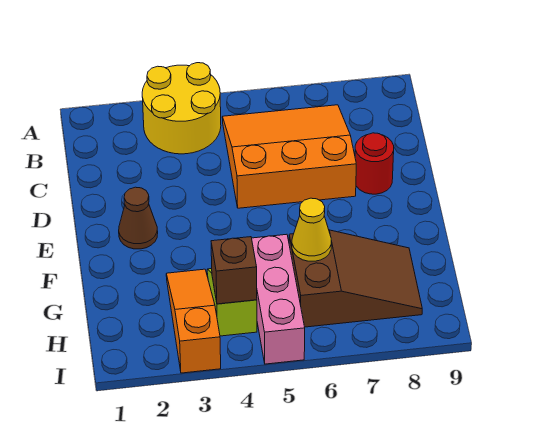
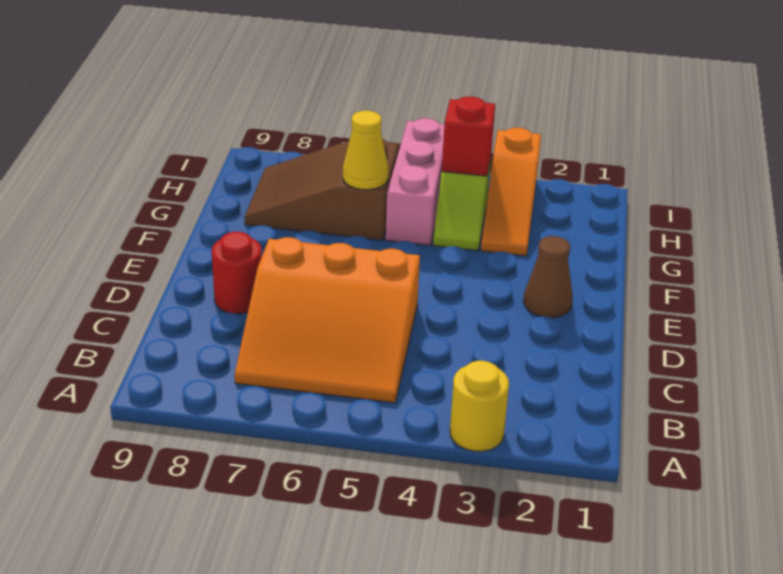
yellow round brick A3:B4 level 1 -> yellow round brick A3 level 1
brown brick H4 level 2 -> red brick H4 level 2

